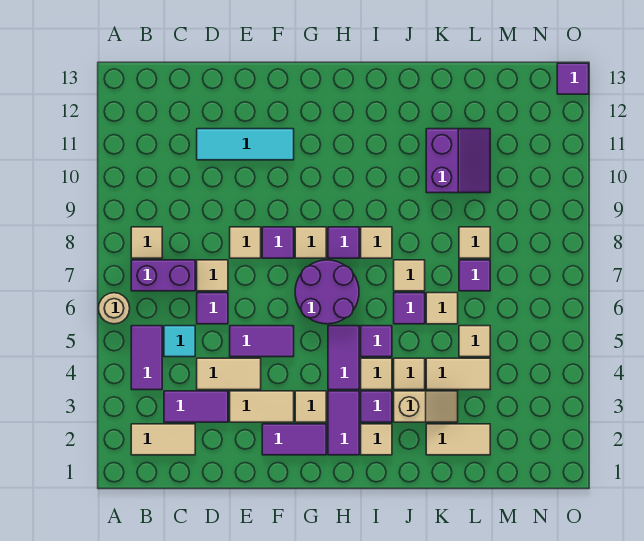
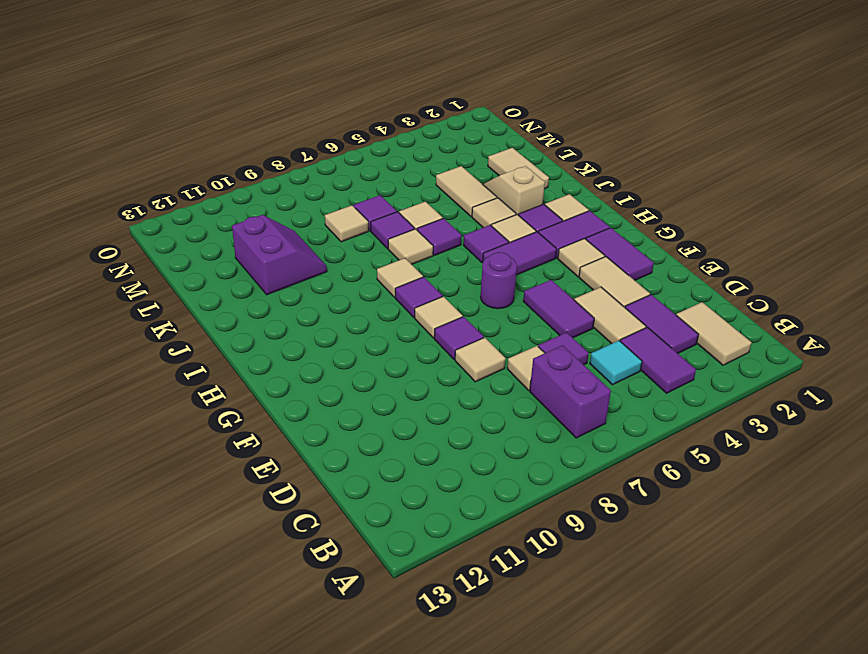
tan round brick A6 level 1 -> none
purple tile B4:B5 level 1 -> purple tile B4:C4 level 1
tan tile B8 level 1 -> none
cyan tile D11:F11 level 1 -> none
purple round brick G6:H7 level 1 -> purple round brick G6 level 1
purple slope K10:L11 level 1 top K -> purple slope K10:L11 level 1 top 11
tan tile L5 level 1 -> none
purple tile O13 level 1 -> purple tile K7 level 1

